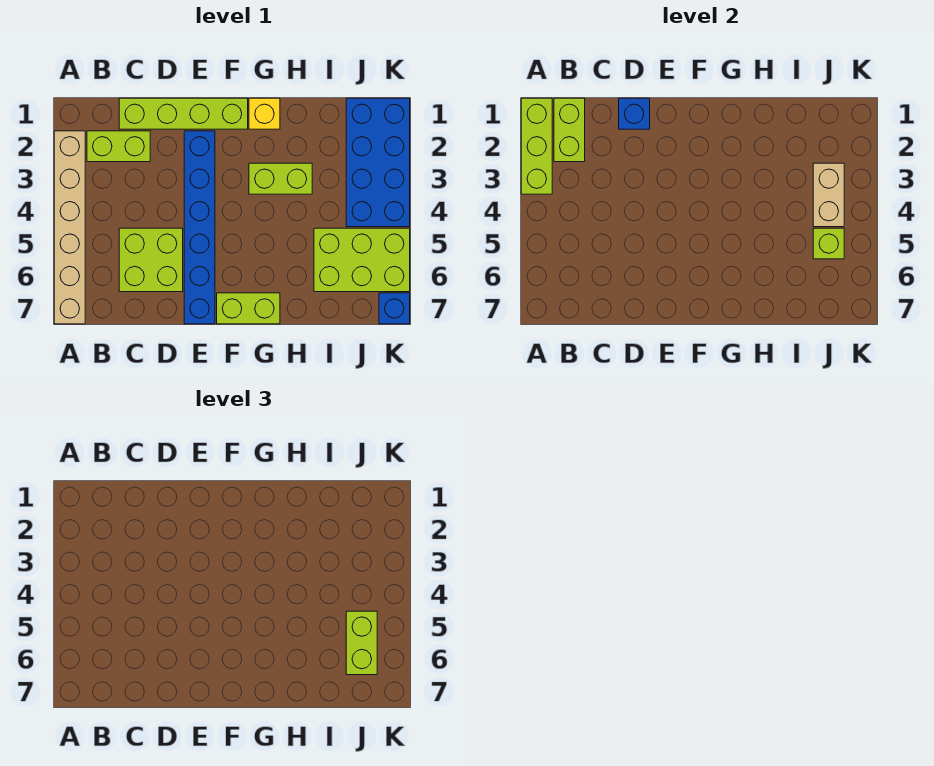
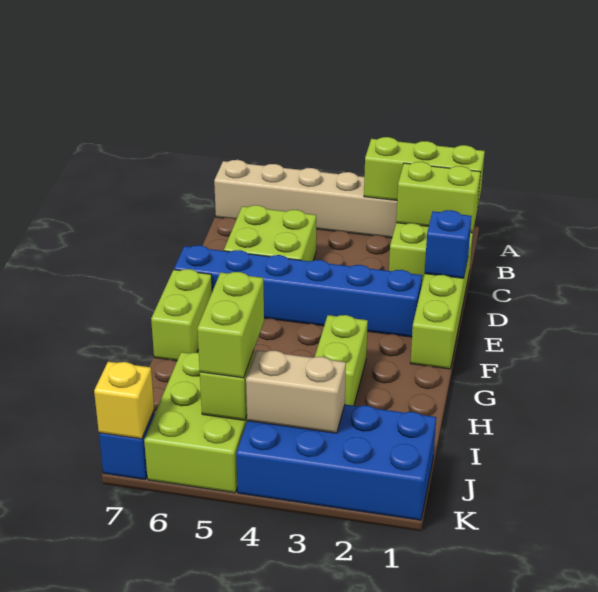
yellow brick G1 level 1 -> yellow brick K7 level 2
lime brick J5:J6 level 3 -> lime brick I5:J5 level 3

